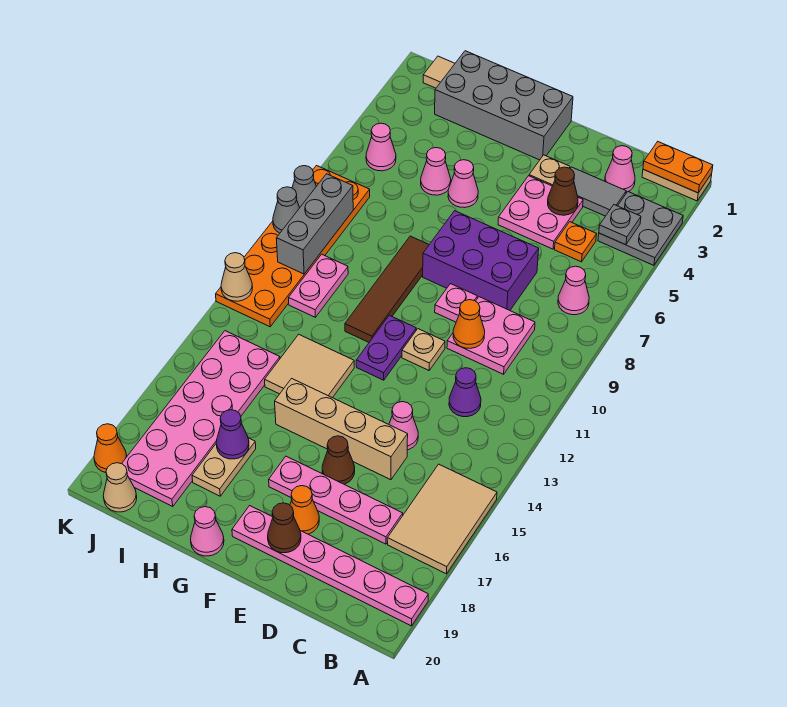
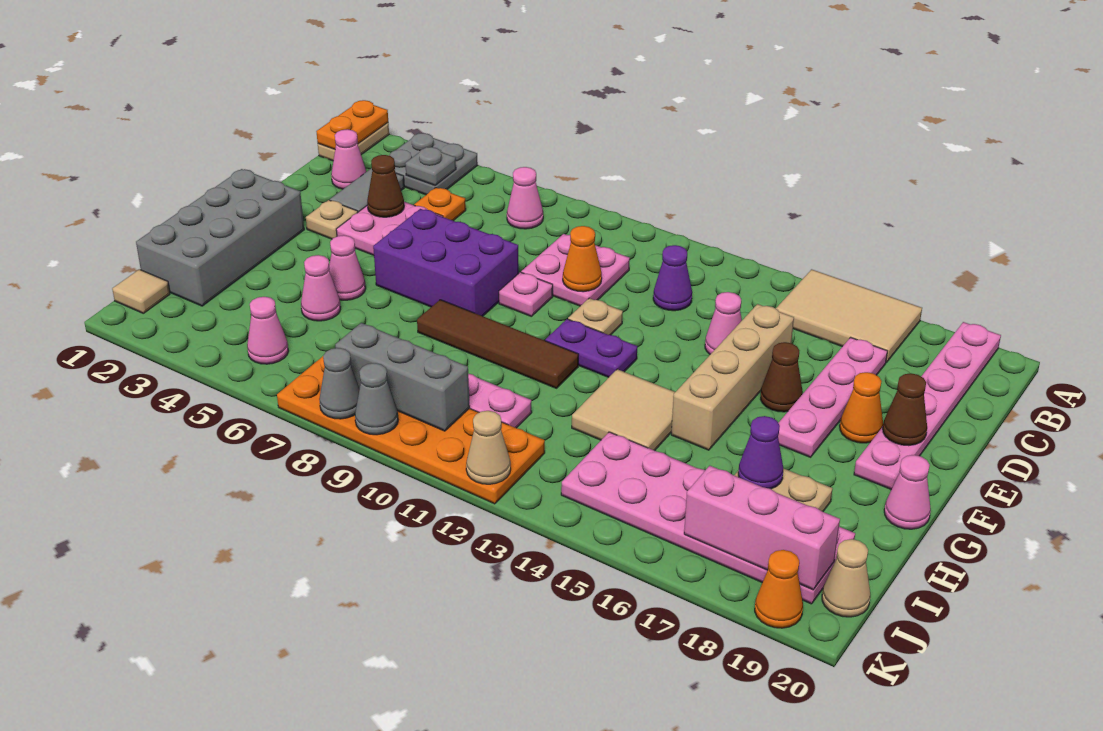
purple brick D7:F8 level 1 -> purple brick E6:F8 level 1
none -> pink brick J17:J19 level 2

